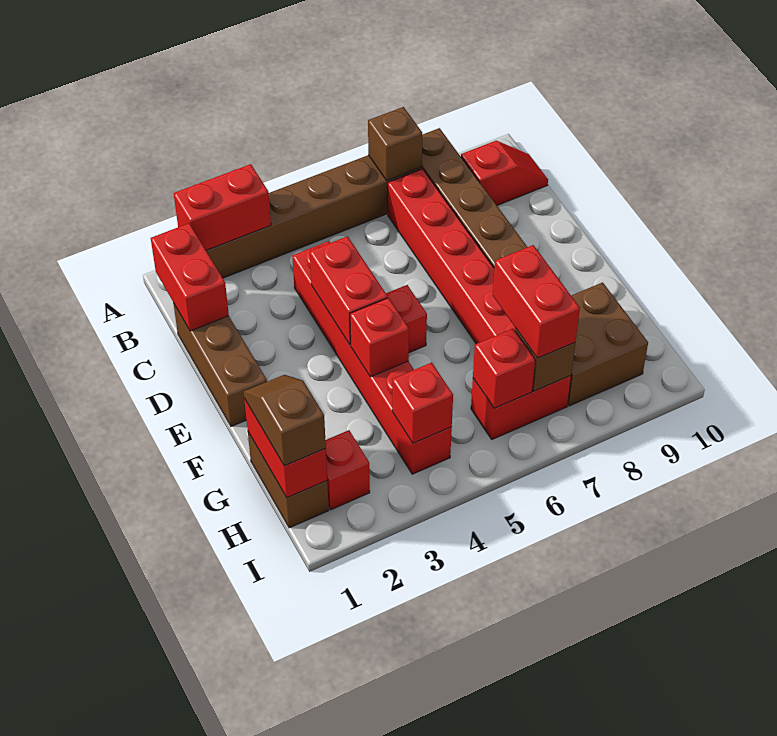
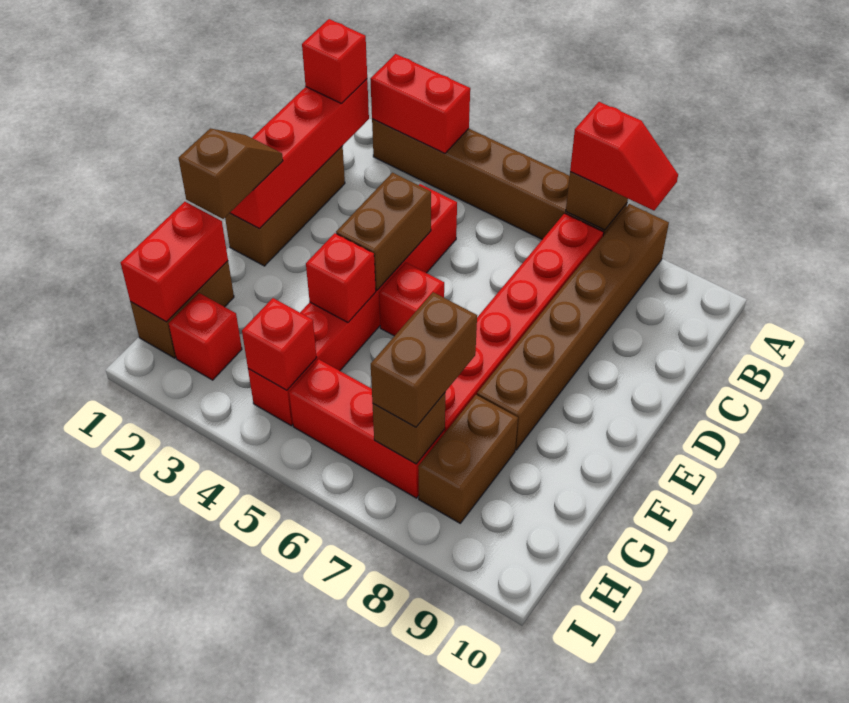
red brick B1:C1 level 2 -> red brick B1:E1 level 2
red slope B9:B10 level 1 top 9 -> red slope A7:A8 level 3 top 7
red brick D4:E4 level 2 -> brown brick D4:E4 level 2
brown slope G1:H1 level 3 top H -> brown slope E1:F1 level 3 top F
red brick G7:H7 level 3 -> brown brick G7:H7 level 3
brown brick G8:H9 level 1 -> brown brick G8:H8 level 1
red brick H6:H7 level 1 -> red brick H5:H7 level 1
red brick H6 level 2 -> red brick B1 level 3

